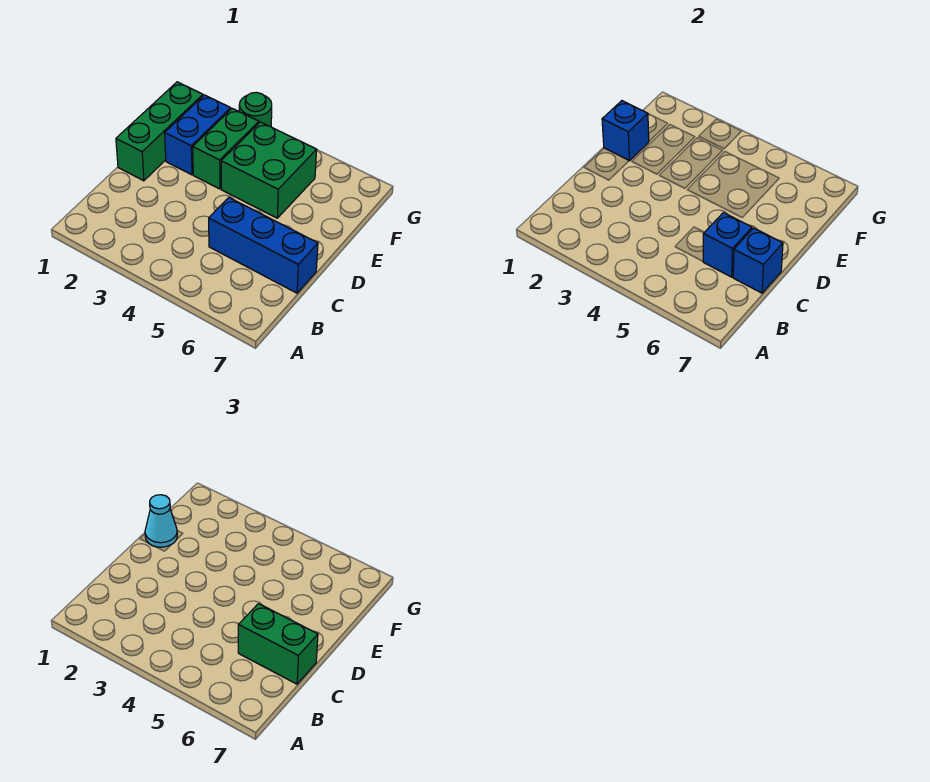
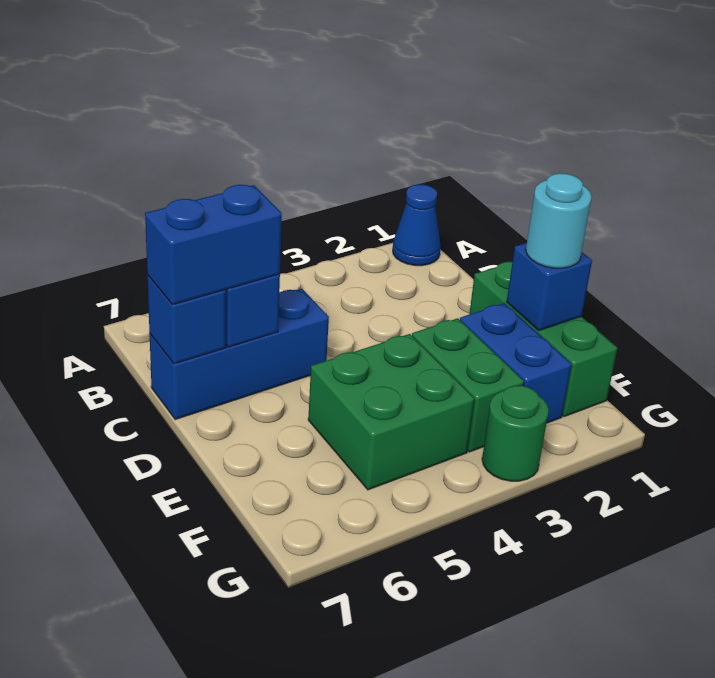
none -> blue cone A1 level 1
green brick C6:C7 level 3 -> blue brick C6:C7 level 3
cyan cone E1 level 3 -> cyan round brick E1 level 3

